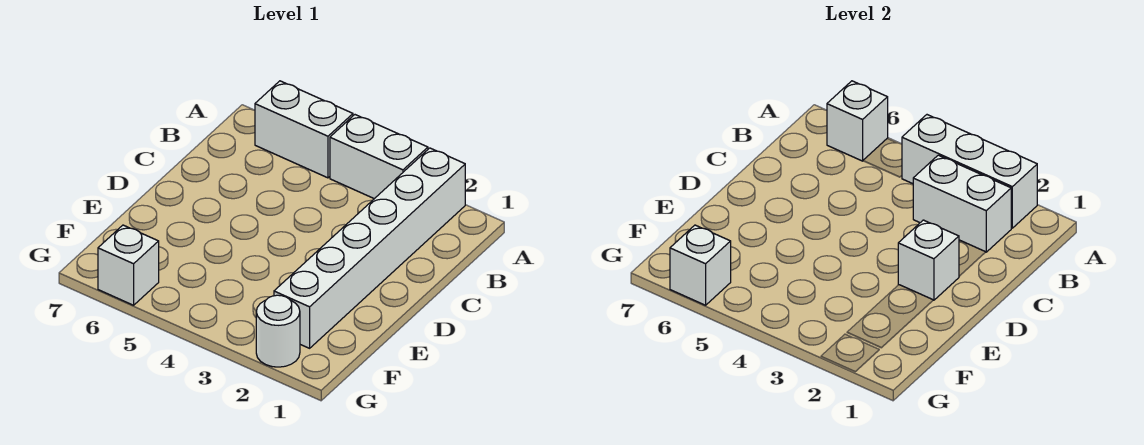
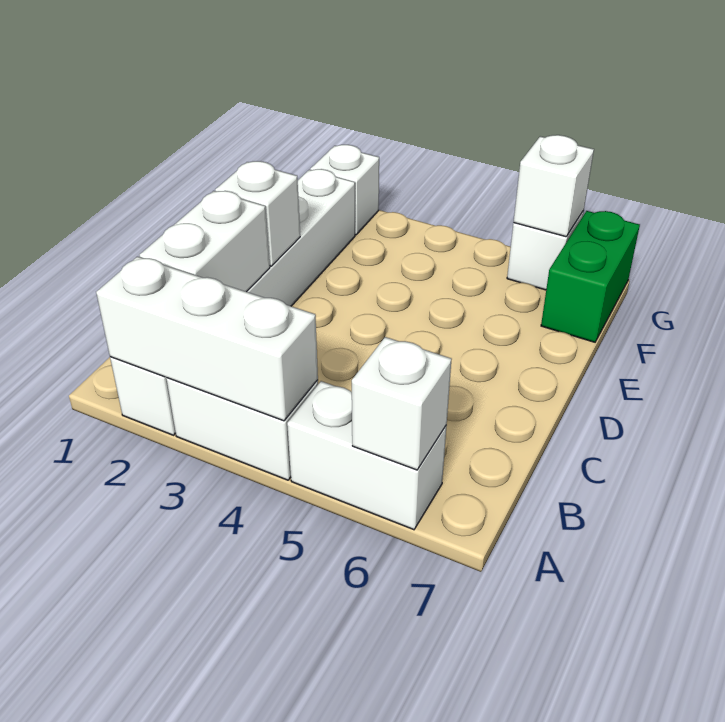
white brick B2:B3 level 2 -> white brick B2:C2 level 2
none -> green brick F7:G7 level 1
white round brick G2 level 1 -> white brick G2 level 1

